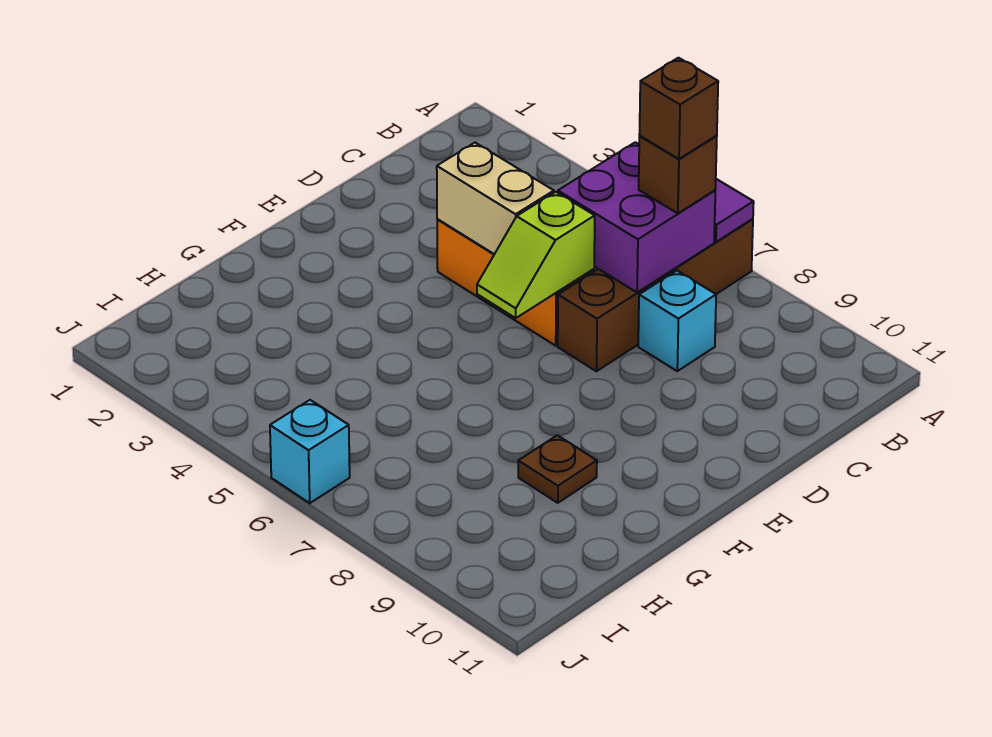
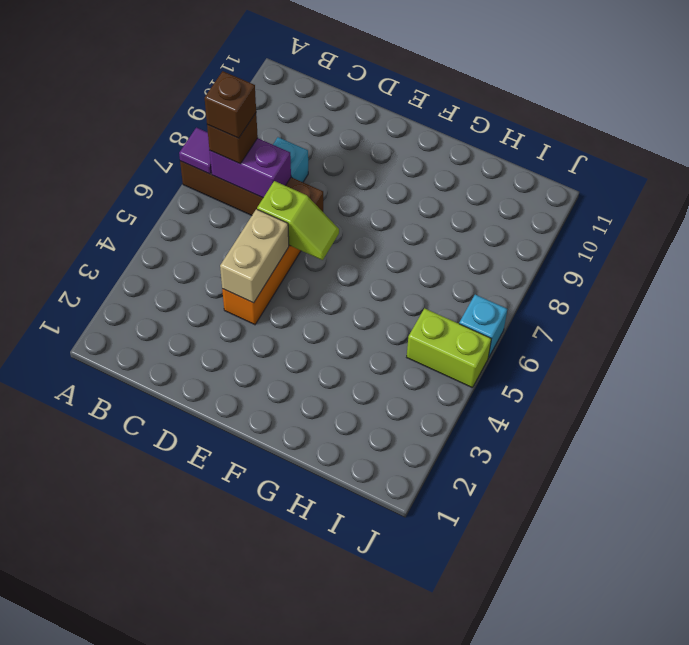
purple brick B6:C7 level 2 -> purple brick B7:C7 level 2
brown plate G9 level 1 -> none
none -> lime brick I5:J5 level 1

